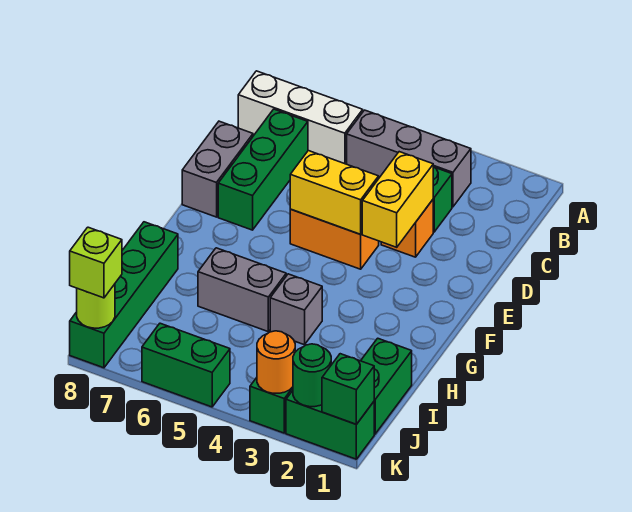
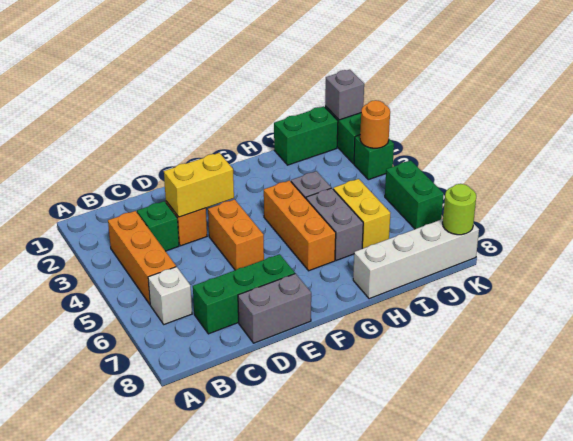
grey brick B3:B5 level 1 -> orange brick B3:B5 level 1
white brick B6:B8 level 1 -> white brick B6 level 1
yellow brick E4:E5 level 2 -> yellow brick I5:I6 level 1
none -> orange brick G4:G6 level 1
green brick H8:K8 level 1 -> white brick H8:K8 level 1
green brick K1 level 2 -> grey brick K1 level 2
green round brick K2 level 2 -> none
lime brick K8 level 3 -> none

